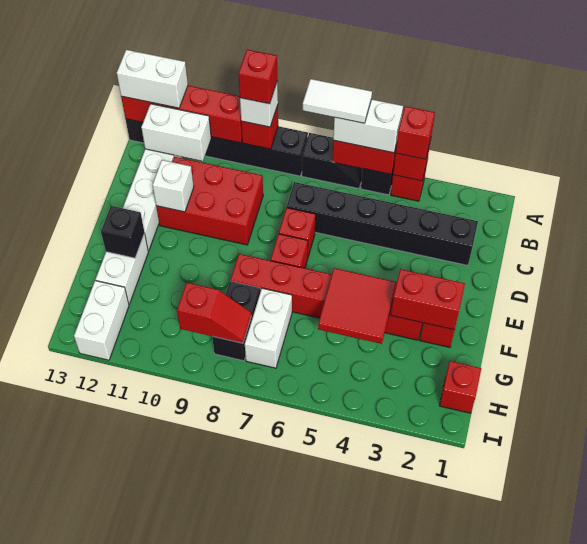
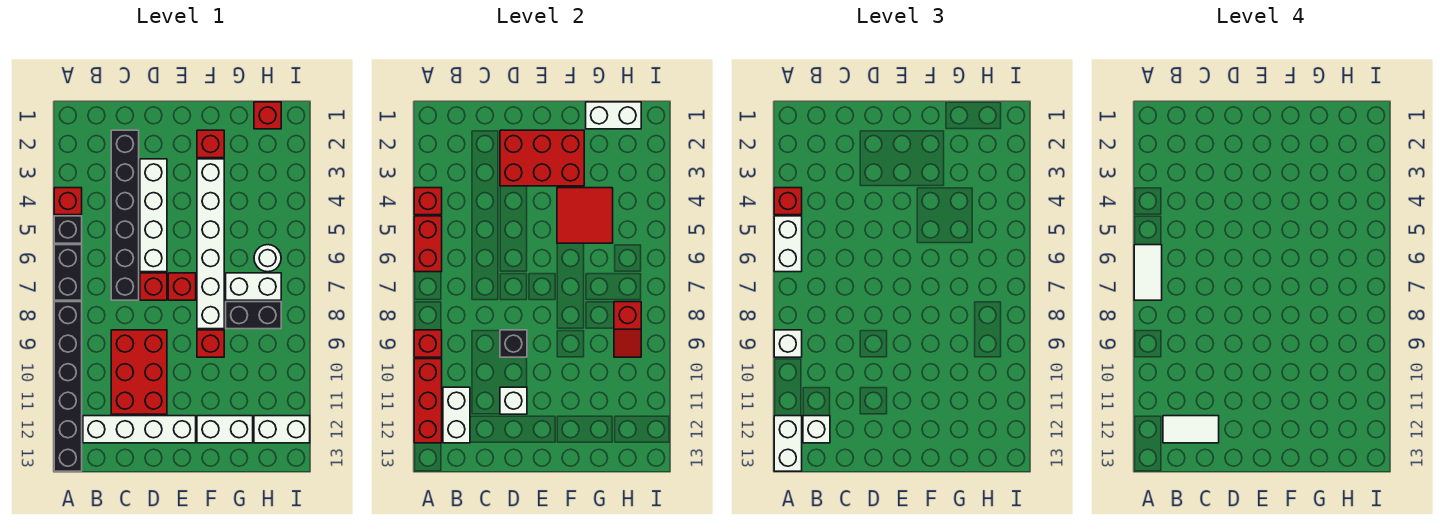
black slope A6:A7 level 1 top 7 -> black brick A6:A7 level 1
red brick A9 level 4 -> red brick F9 level 1
red brick A10:A13 level 2 -> red brick A10:A12 level 2
none -> white brick B12 level 3
none -> white tile B12:C12 level 4
none -> white brick D3:D6 level 1
red brick F2:F3 level 2 -> red brick D2:F3 level 2
red brick F3:F8 level 1 -> white brick F3:F8 level 1
black brick F12 level 2 -> black brick D9 level 2
none -> white brick G1:H1 level 2
none -> white round brick H6 level 1
red slope H8:H9 level 2 top 9 -> red slope H8:H9 level 2 top 8

